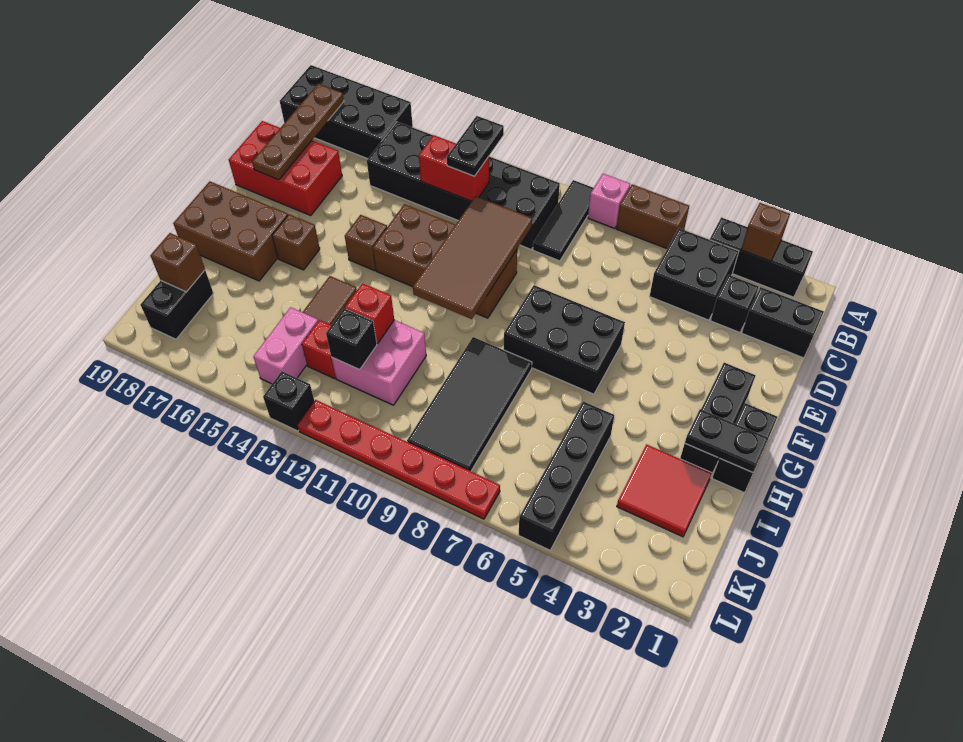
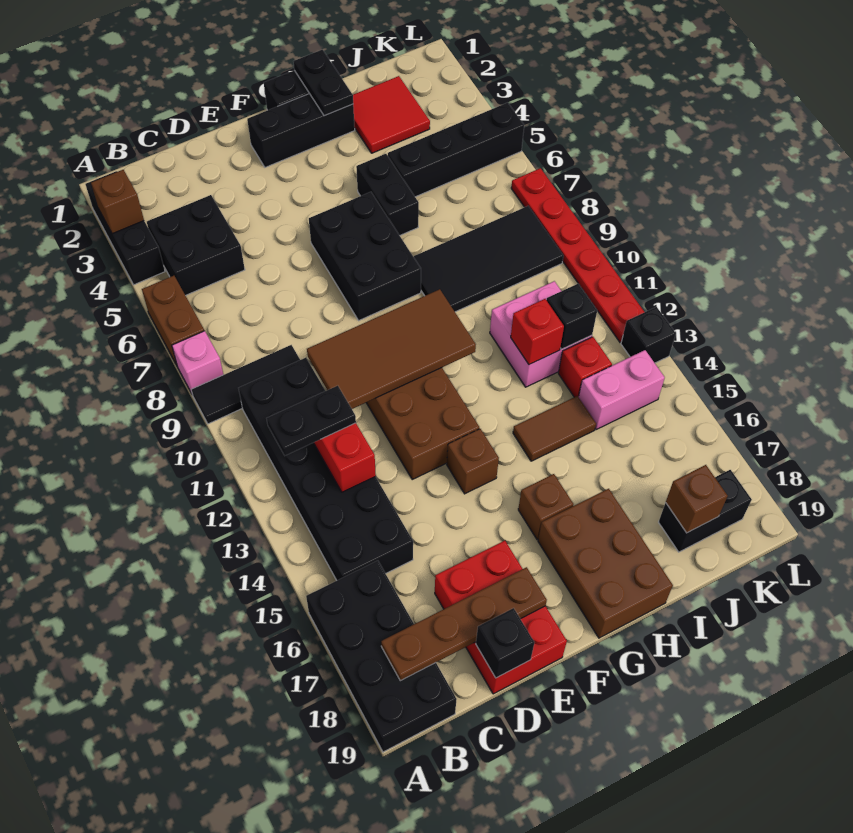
black brick C1:C2 level 1 -> black brick H5:H6 level 1
black brick C3 level 1 -> black brick D19 level 2

